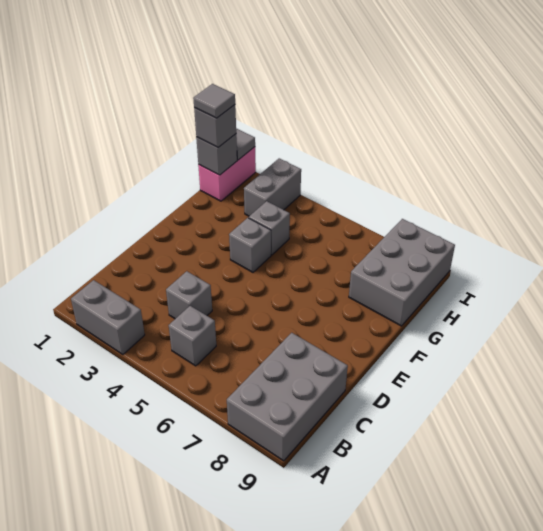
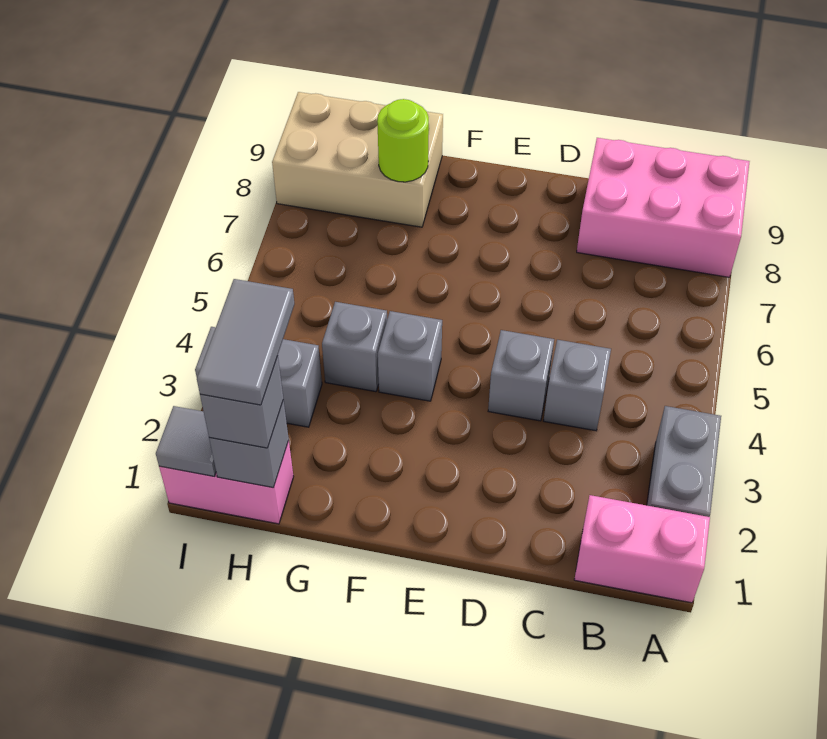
none -> pink brick A1:B1 level 1
grey brick A8:C9 level 1 -> pink brick A8:C9 level 1
grey brick B5 level 1 -> grey brick D4 level 1
grey brick G8:I9 level 1 -> tan brick G8:I9 level 1
none -> lime round brick G8 level 2
grey tile H1 level 4 -> grey tile H1:H2 level 4

